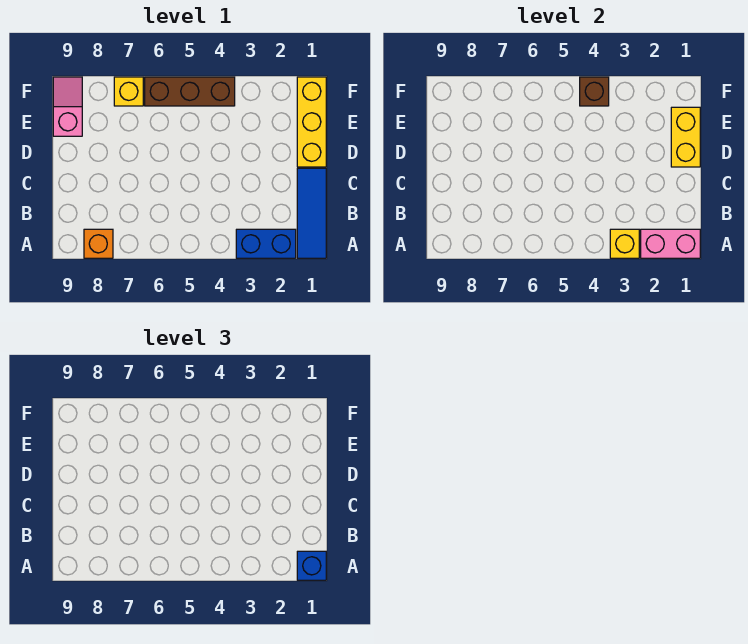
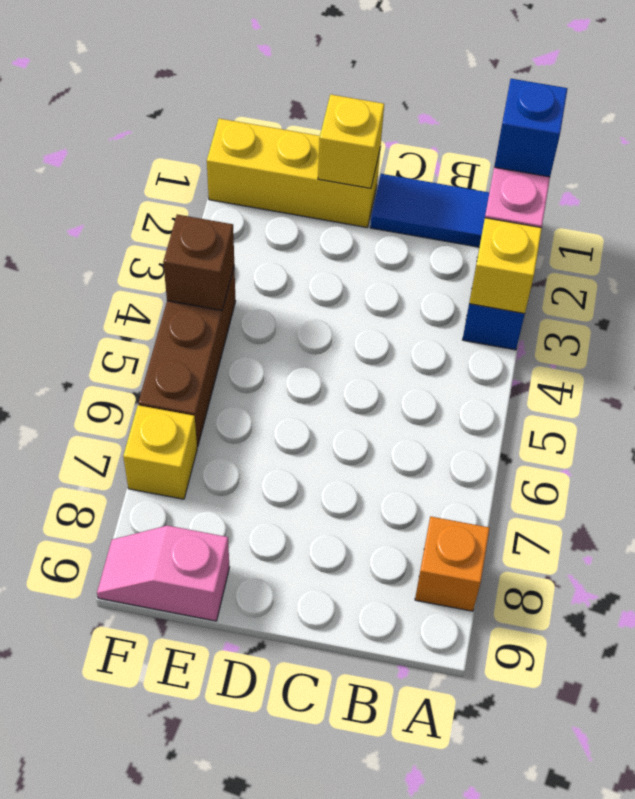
yellow brick D1:E1 level 2 -> yellow brick D1 level 2

